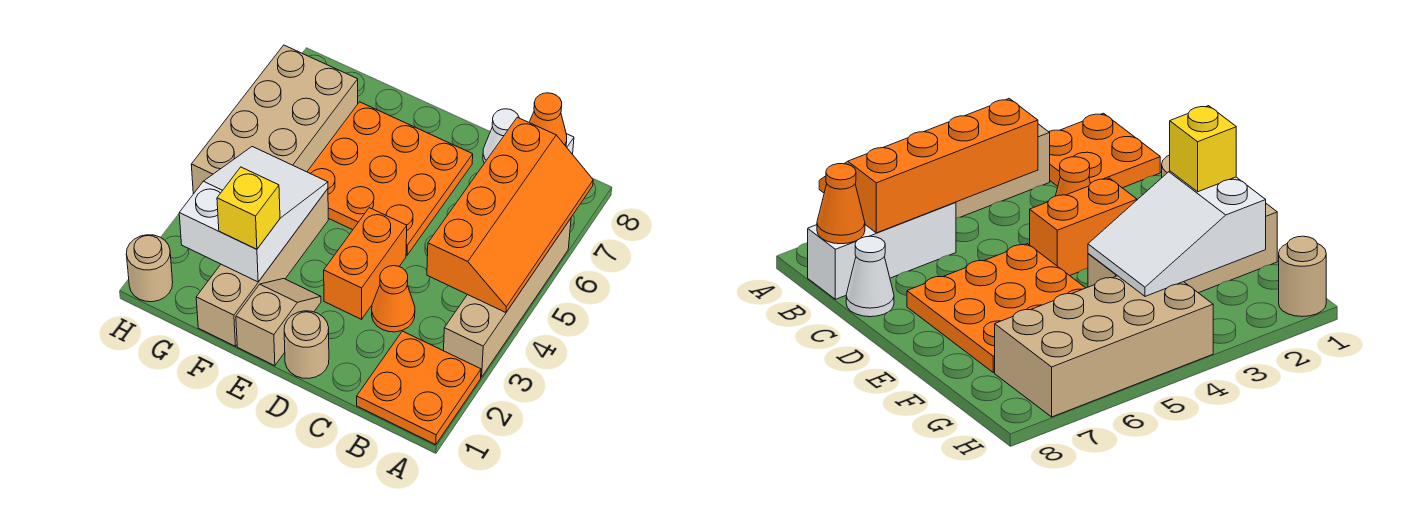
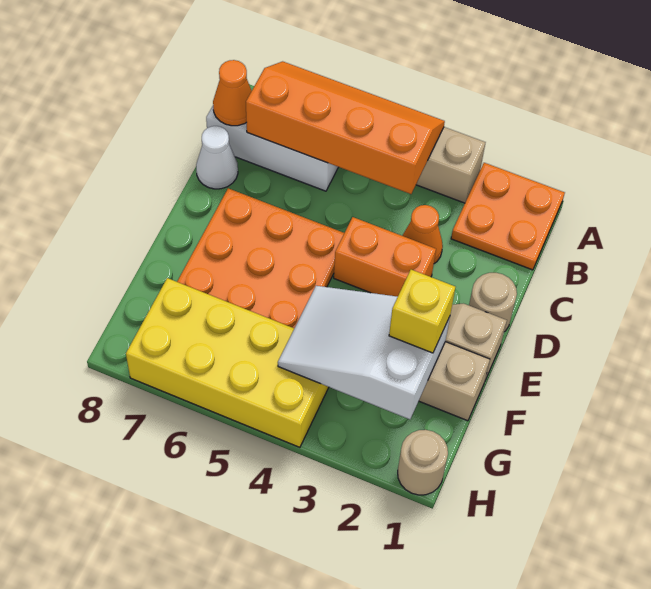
tan brick G4:H7 level 1 -> yellow brick G4:H7 level 1

